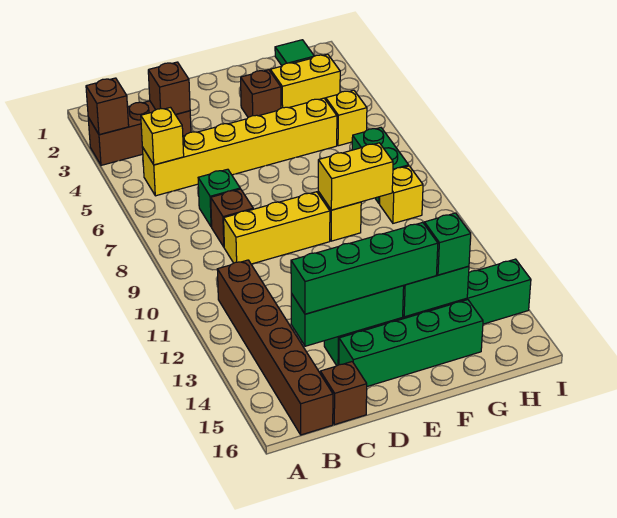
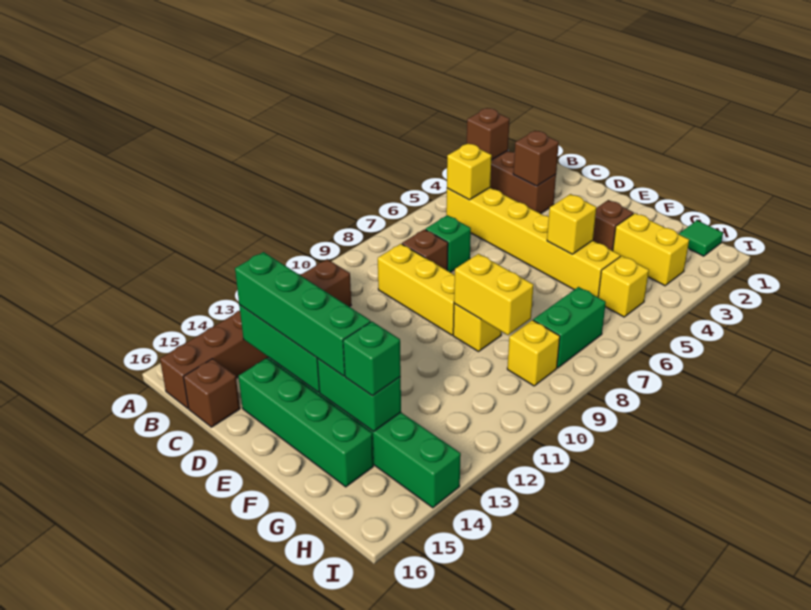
none -> yellow brick F5 level 2

